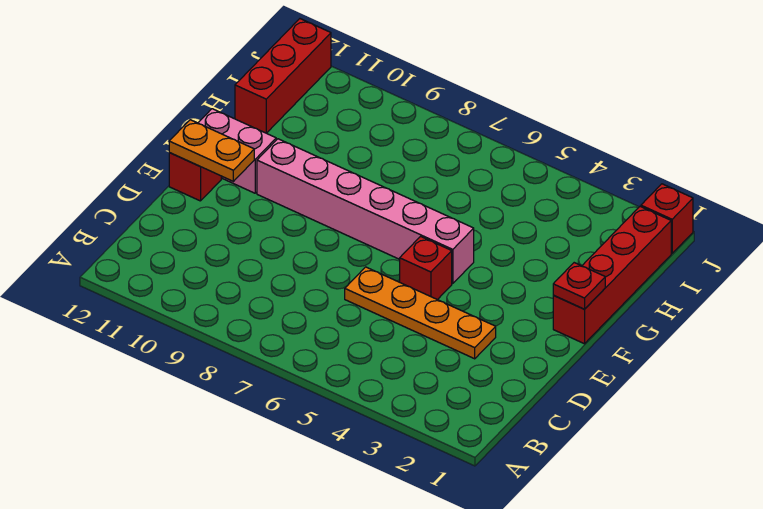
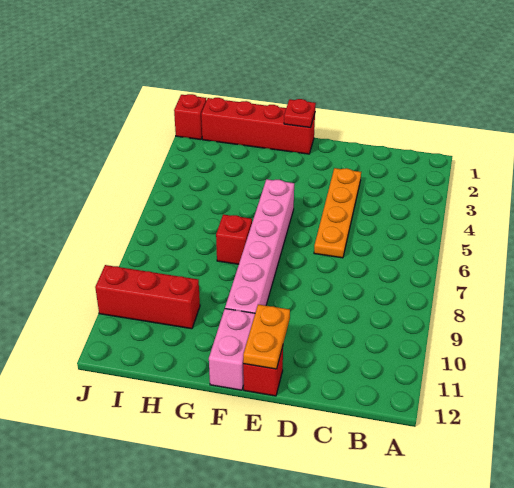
red brick E5 level 1 -> red brick G7 level 1
red brick H12:J12 level 1 -> red brick H10:J10 level 1

